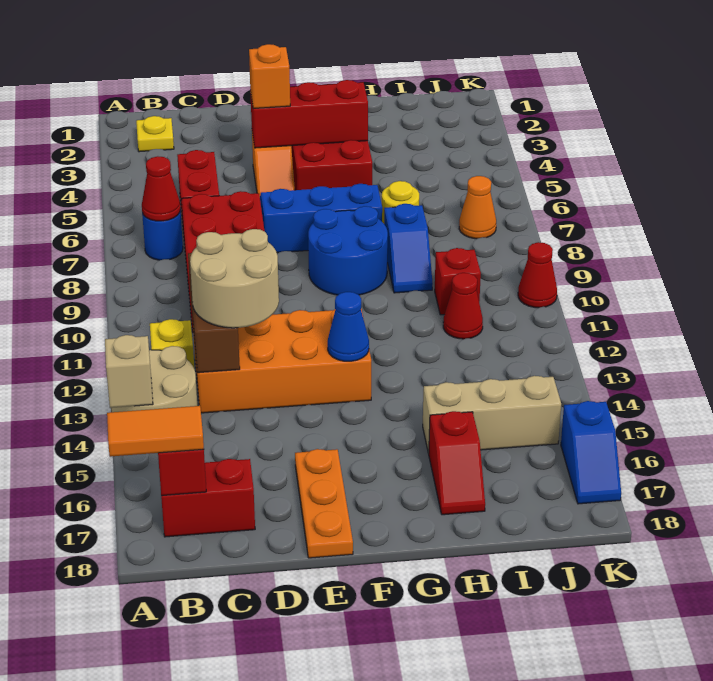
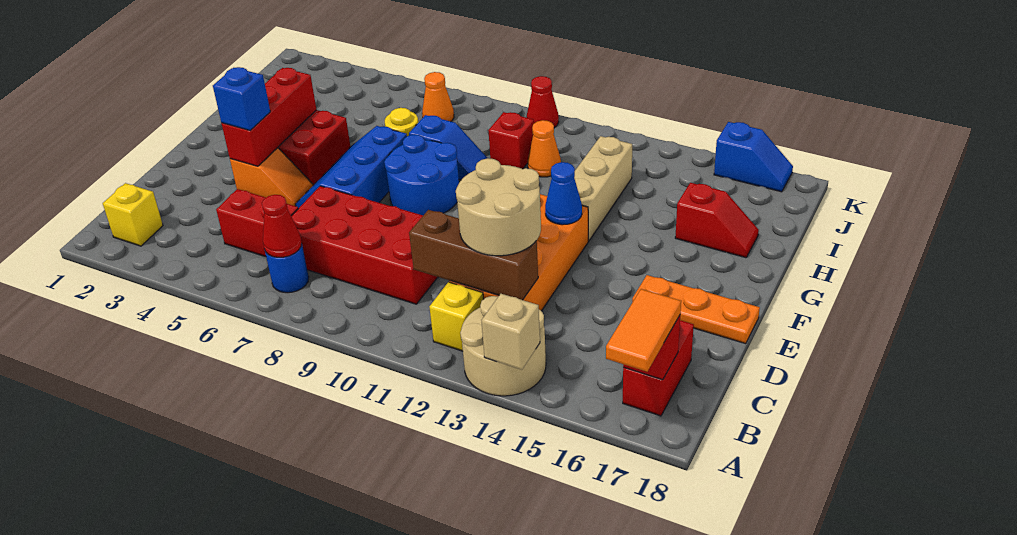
yellow plate B2 level 1 -> yellow brick B2 level 1
orange brick E4 level 3 -> blue brick E4 level 3
tan brick H15:J15 level 1 -> tan brick G13:I13 level 1
red cone I11 level 1 -> orange cone I11 level 1

